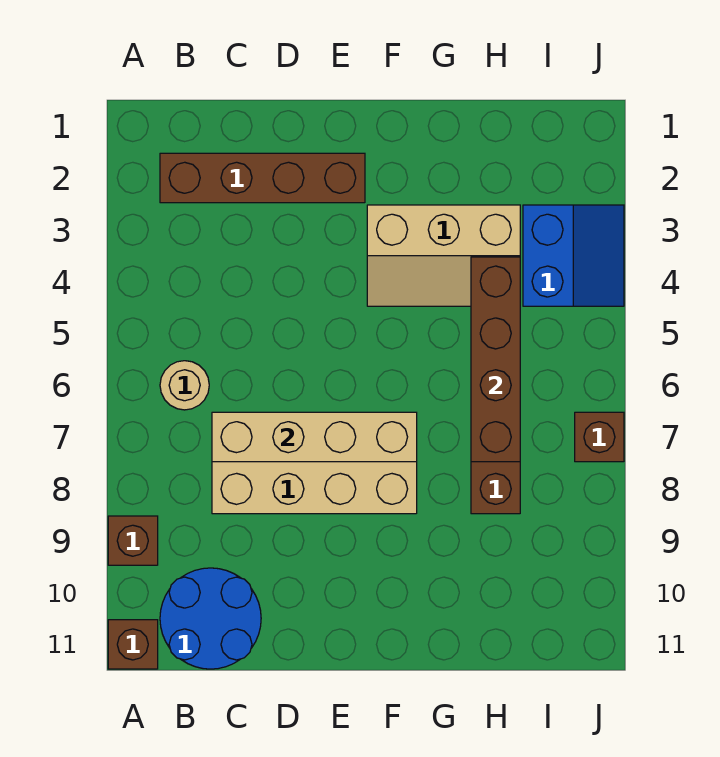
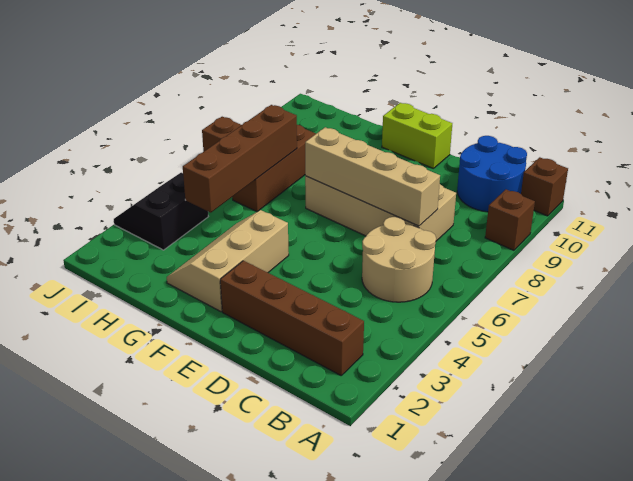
tan round brick B6 level 1 -> tan round brick B5:C6 level 1
none -> lime brick E11:F11 level 1
tan slope F3:H4 level 1 top 3 -> tan slope F2:G4 level 1 top F
blue slope I3:J4 level 1 top I -> black slope I3:J4 level 1 top I

